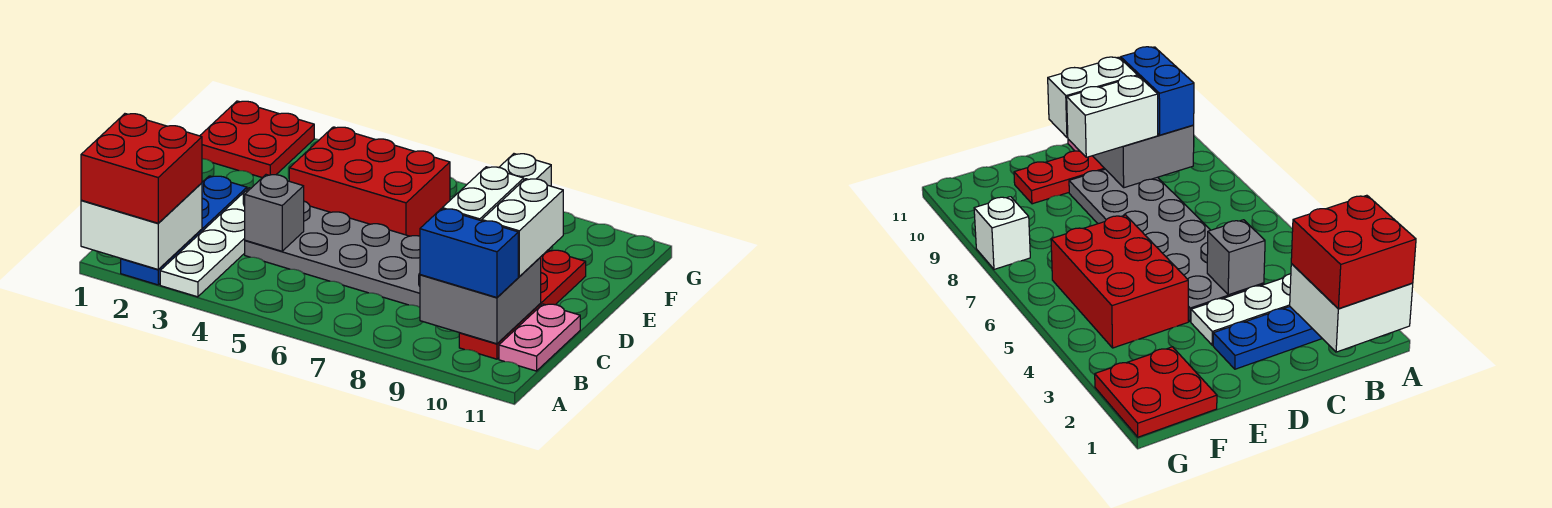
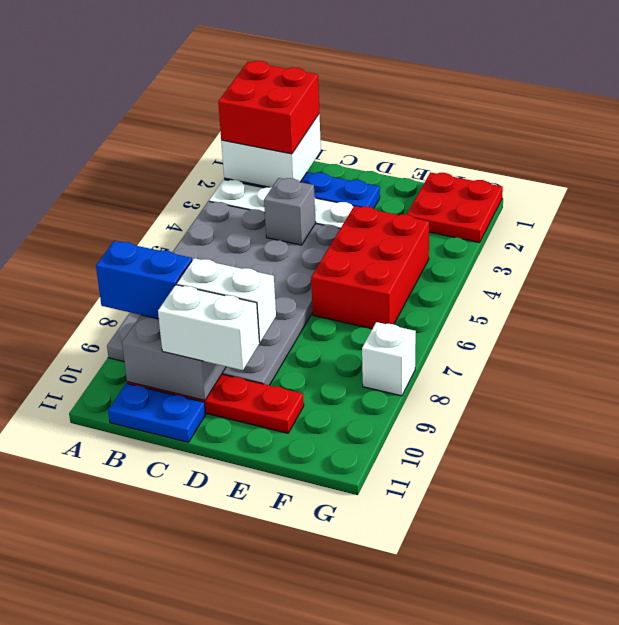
blue brick B9:B10 level 3 -> blue brick A9:B9 level 3
pink plate B11:C11 level 1 -> blue plate B11:C11 level 1
grey plate C4:D9 level 1 -> grey plate A4:D9 level 1

